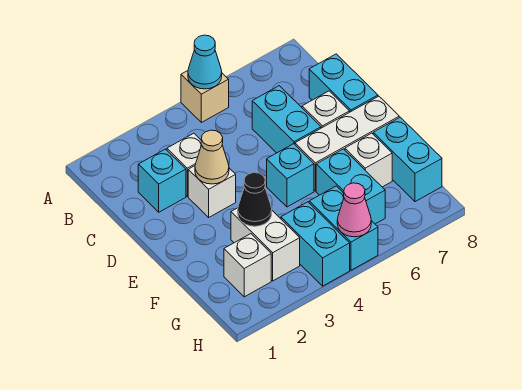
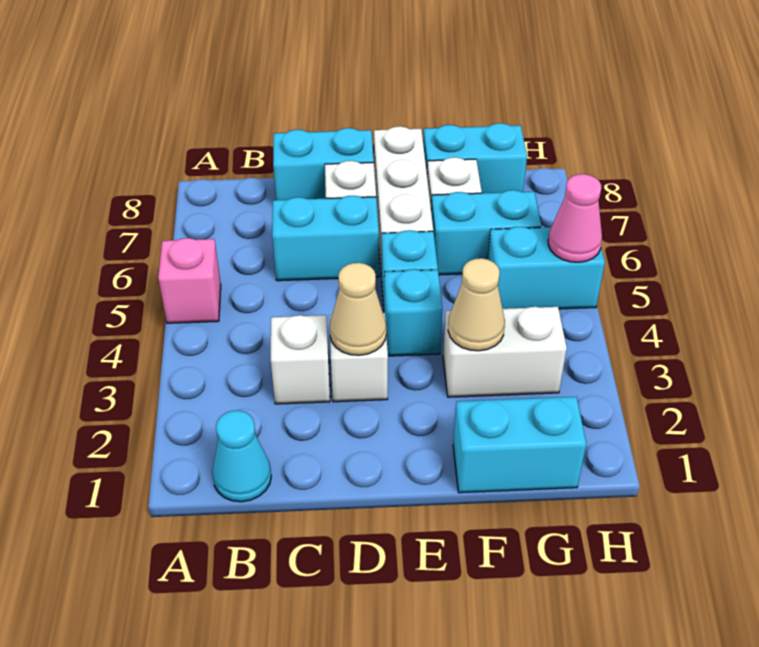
tan brick A5 level 1 -> pink brick A5 level 1
cyan cone A5 level 2 -> cyan cone B1 level 1
cyan brick C2 level 1 -> cyan brick E4 level 1
black cone F3 level 2 -> tan cone F3 level 2
white brick G2 level 1 -> none
cyan brick G4:H4 level 1 -> cyan brick F1:G1 level 1

